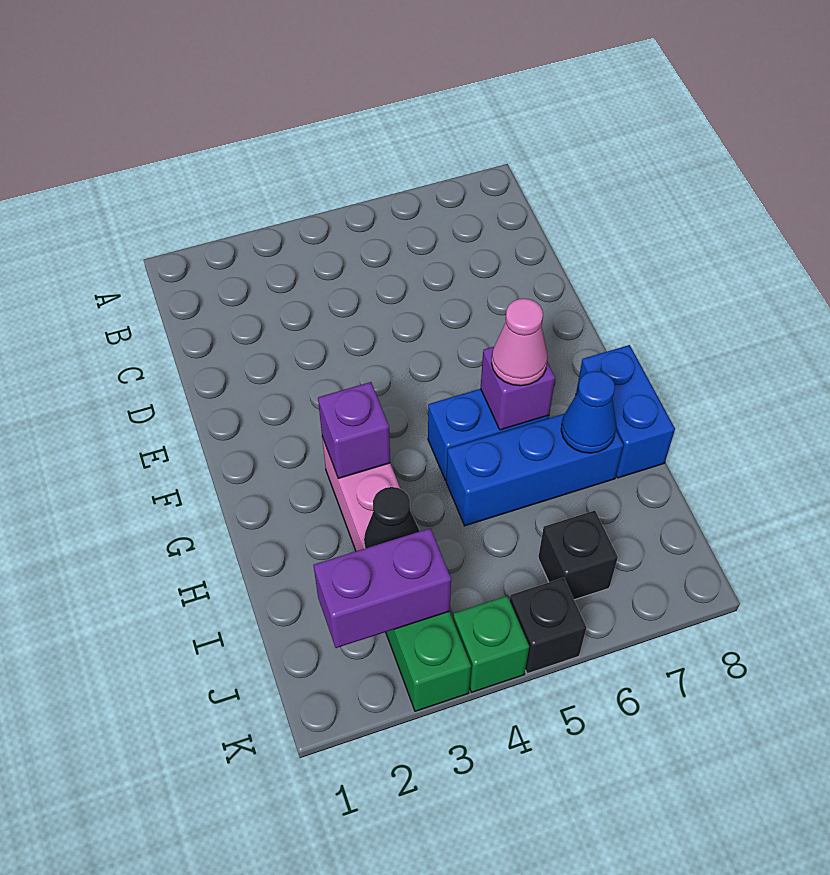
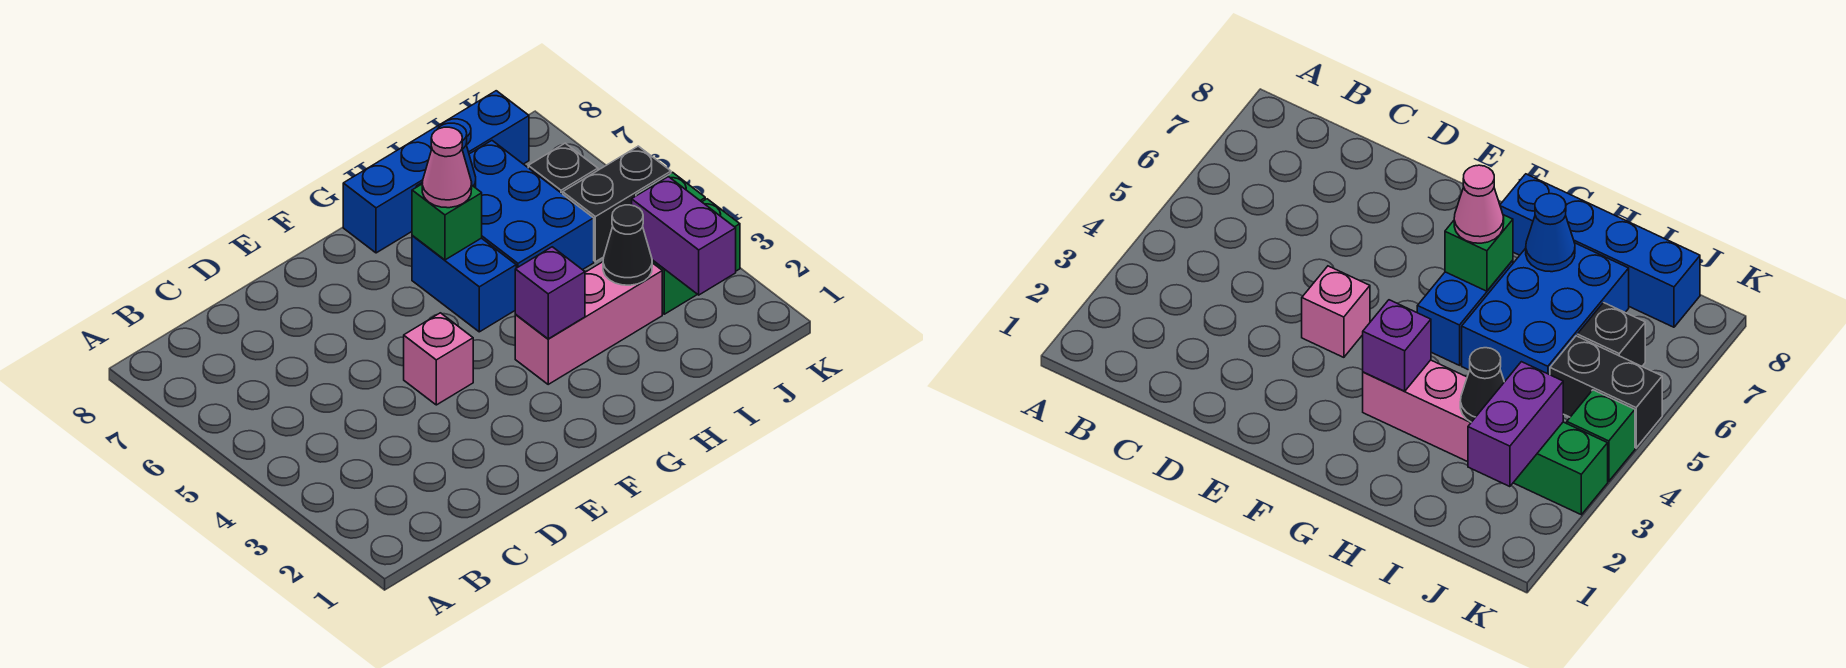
none -> pink brick E4 level 1
purple brick G6 level 2 -> green brick G6 level 2
blue brick G8:H8 level 1 -> blue brick G8:J8 level 1
blue brick H5:H7 level 1 -> blue brick H5:I7 level 1
black brick K5 level 1 -> black brick J5:K5 level 1

